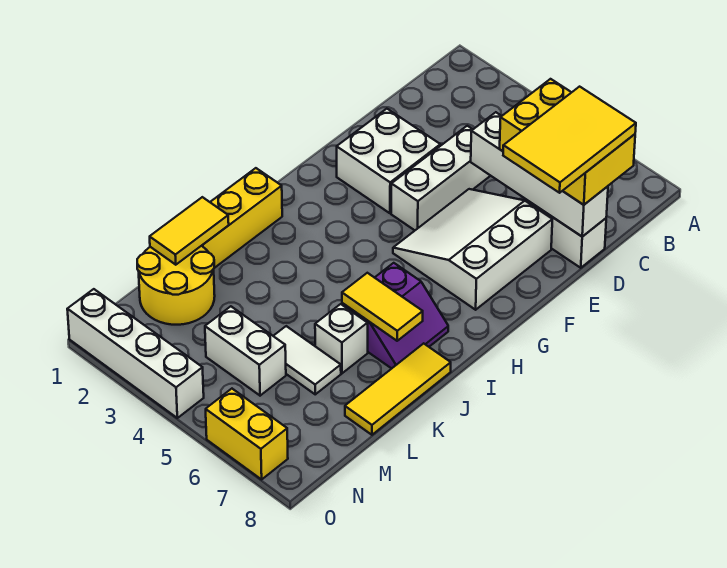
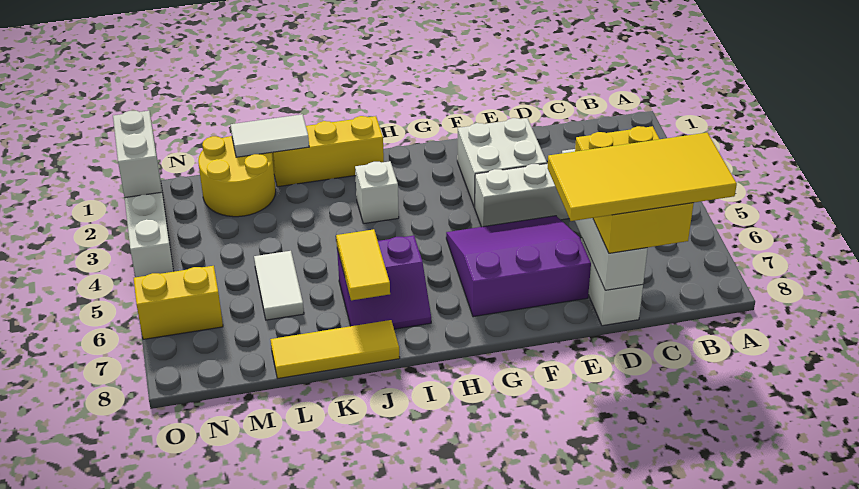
yellow tile C7:E8 level 4 -> yellow tile B7:E8 level 4
white slope E5:G7 level 1 top 7 -> purple slope E5:G7 level 1 top 7
yellow tile K1:L1 level 2 -> white tile K1:L1 level 2
white brick K6 level 1 -> white brick I3 level 1
white brick M4:M5 level 1 -> white brick O1:O2 level 2
yellow brick O6:O7 level 1 -> yellow brick N6:O6 level 1

